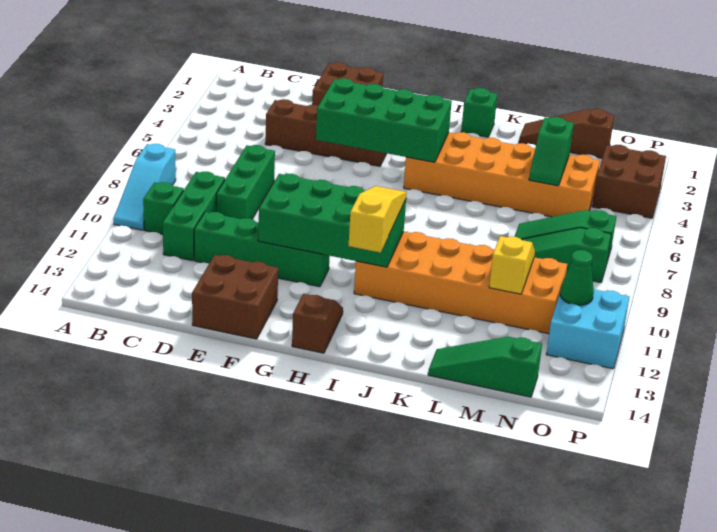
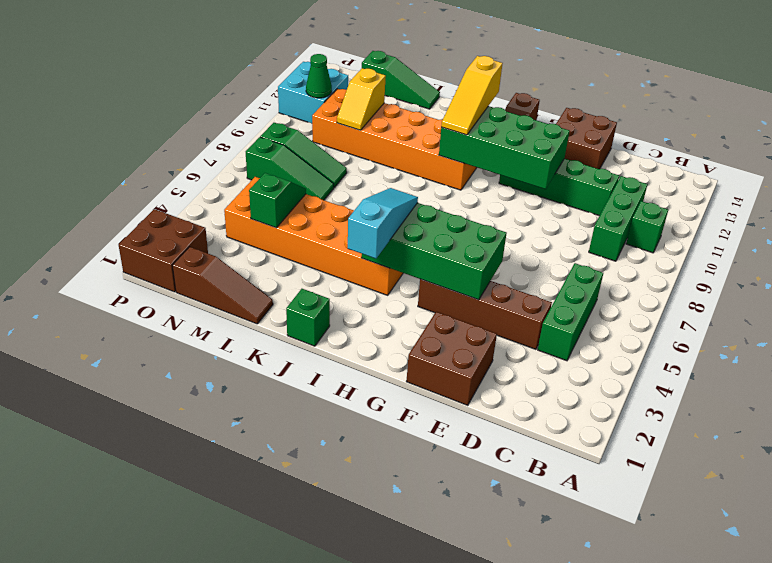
cyan slope A8:A10 level 1 top 8 -> cyan slope I3:I5 level 3 top 3
green brick D7:D9 level 1 -> green brick C4:C6 level 1
brown brick O3:P4 level 1 -> brown brick O1:P2 level 1

